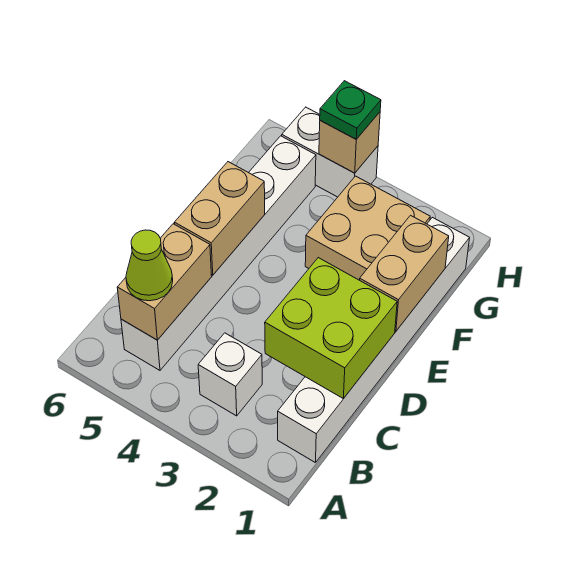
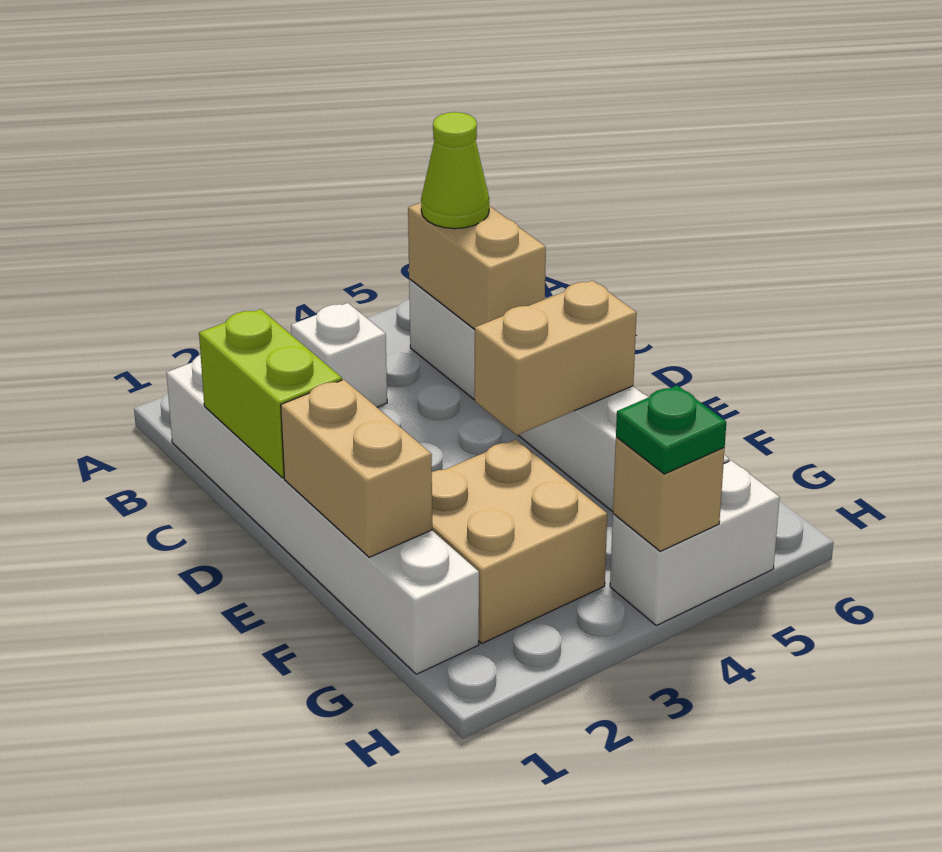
lime brick C1:D2 level 2 -> lime brick C1:D1 level 2
tan brick D5:E5 level 2 -> tan brick E4:E5 level 2

